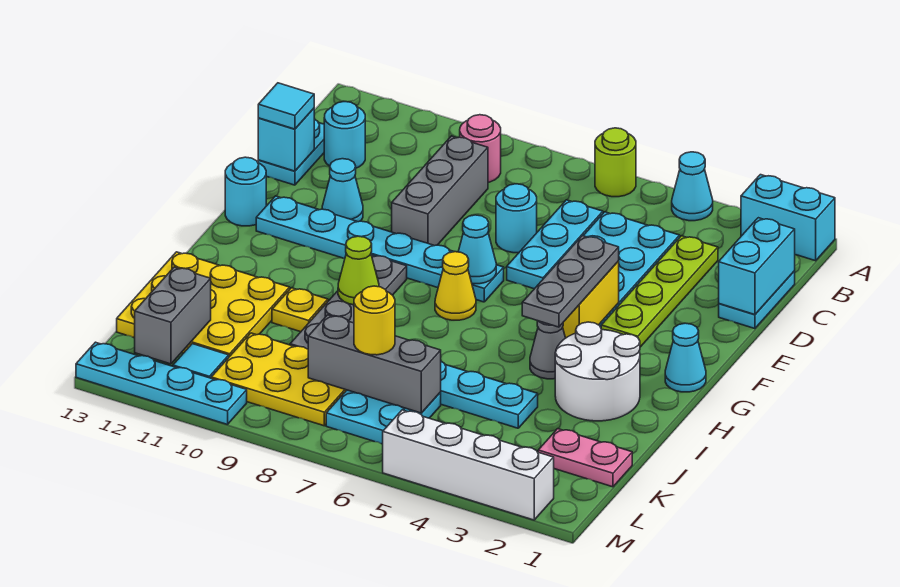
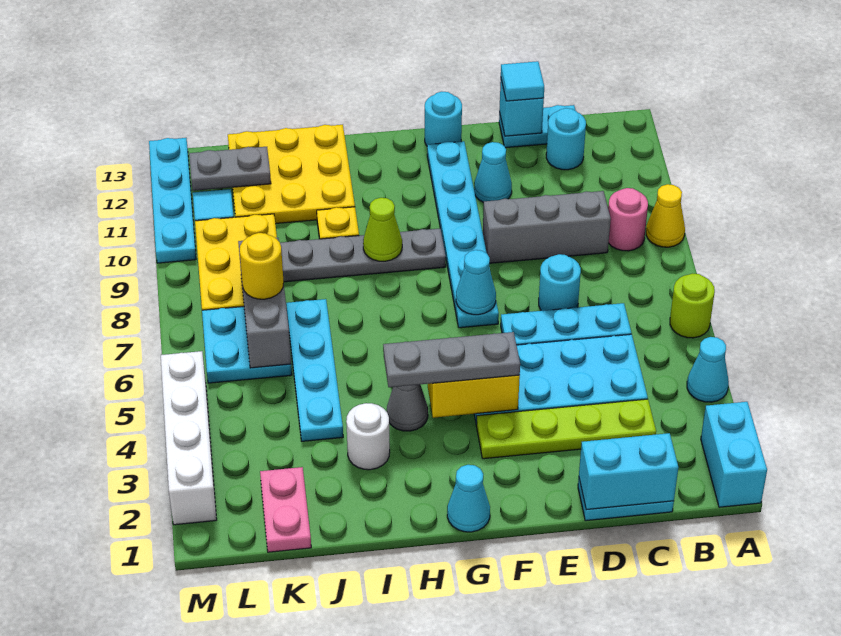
yellow cone G7 level 1 -> yellow cone A9 level 1
white round brick H2:I3 level 1 -> white round brick I3 level 1
grey brick K12:L12 level 2 -> grey plate K12:L12 level 2

